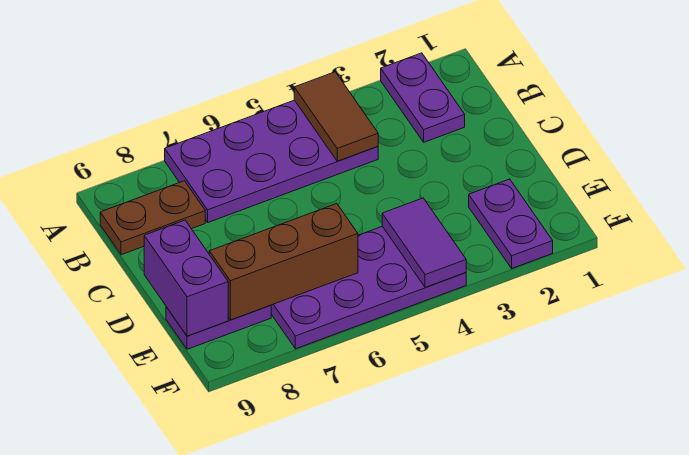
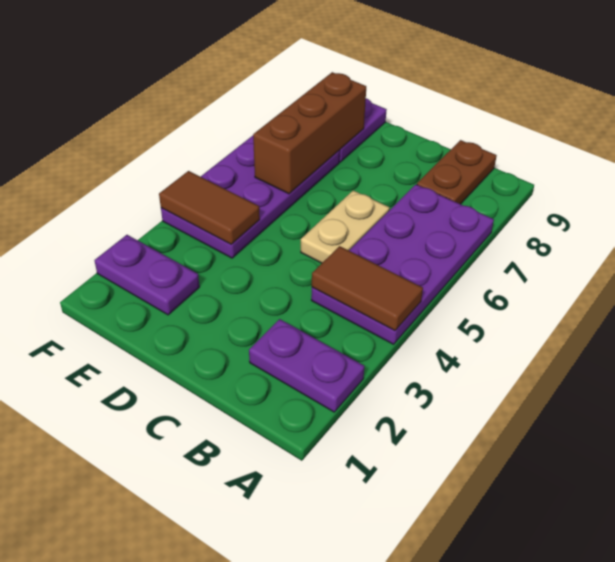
none -> tan plate C5:C6 level 1
purple brick D9:E9 level 2 -> none
purple tile E4:F4 level 2 -> brown tile E4:F4 level 2

